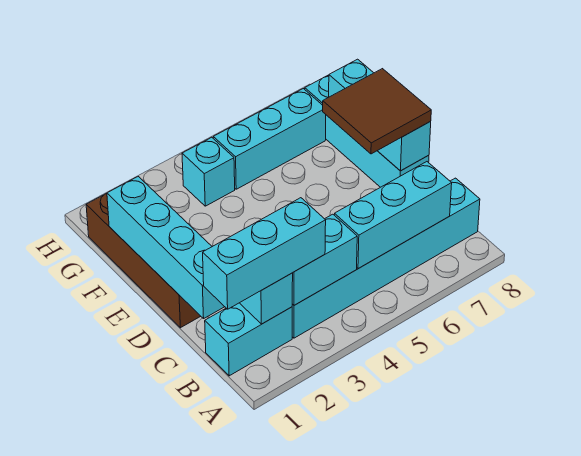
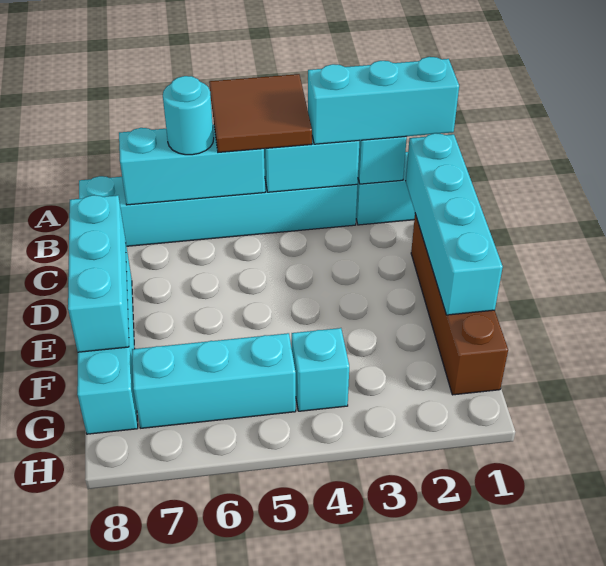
none -> cyan round brick B6 level 3
brown tile D7:E8 level 3 -> brown tile A4:B5 level 3

